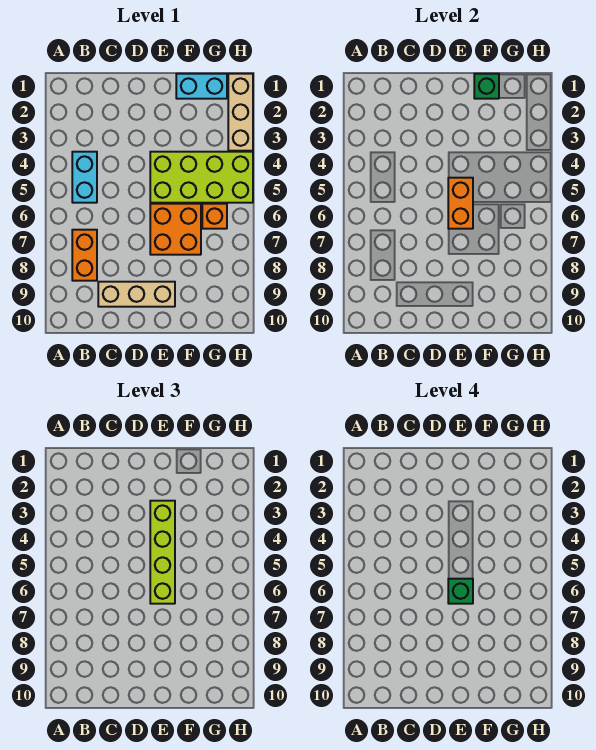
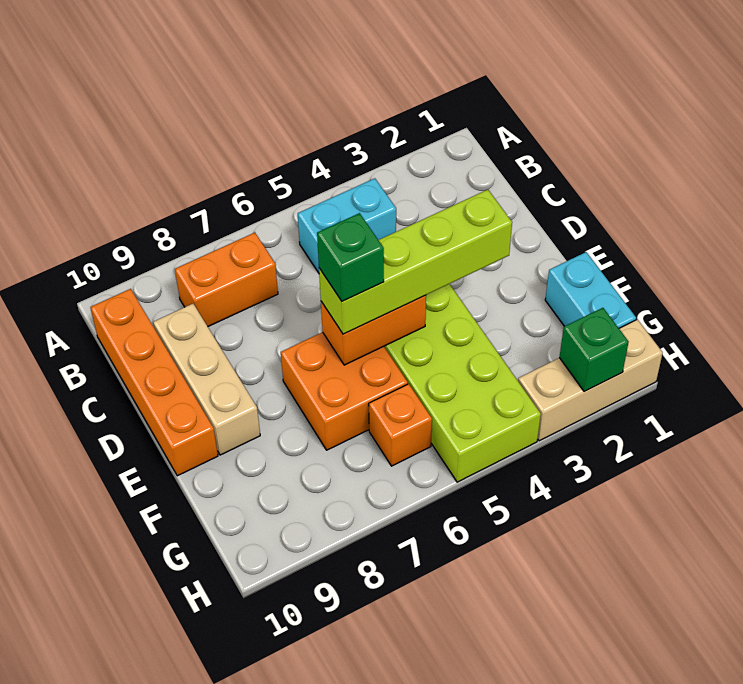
none -> orange brick B10:E10 level 1
green brick F1 level 2 -> green brick H2 level 2

